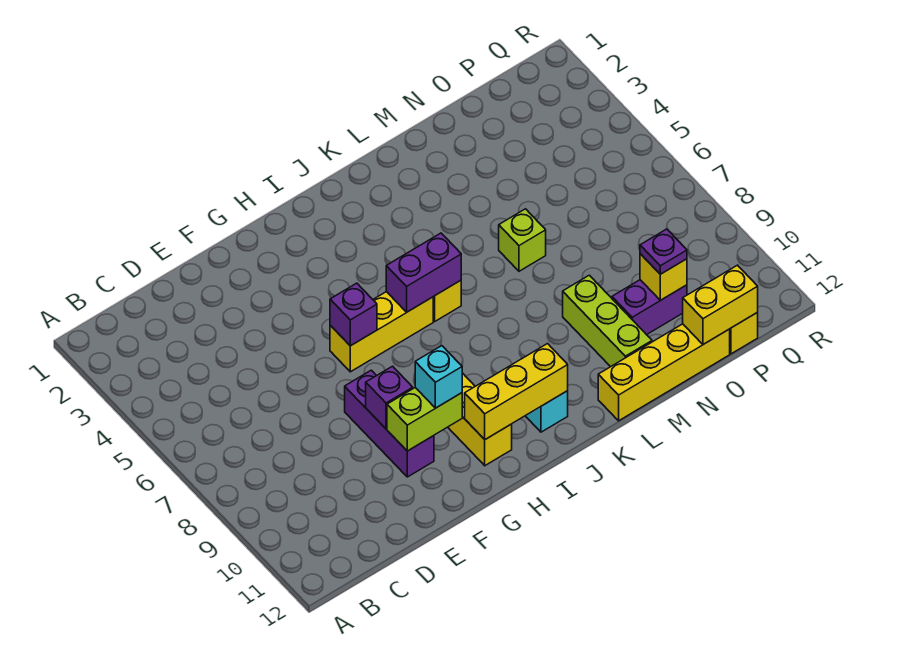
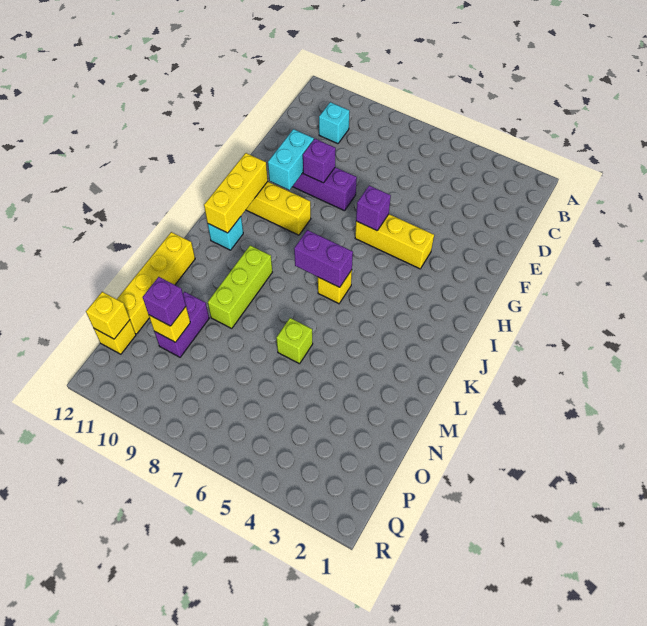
lime brick F10:G10 level 2 -> cyan brick F10:G10 level 2
yellow brick G6:I6 level 1 -> yellow brick G4:G6 level 1
cyan brick G10 level 3 -> cyan brick C10 level 1
purple brick I6:J6 level 2 -> purple brick J6:J7 level 2
lime brick M9:M11 level 1 -> lime brick K9:M9 level 1
purple plate O10 level 3 -> purple brick O10 level 3
yellow brick O12:P12 level 2 -> yellow brick P12 level 2

